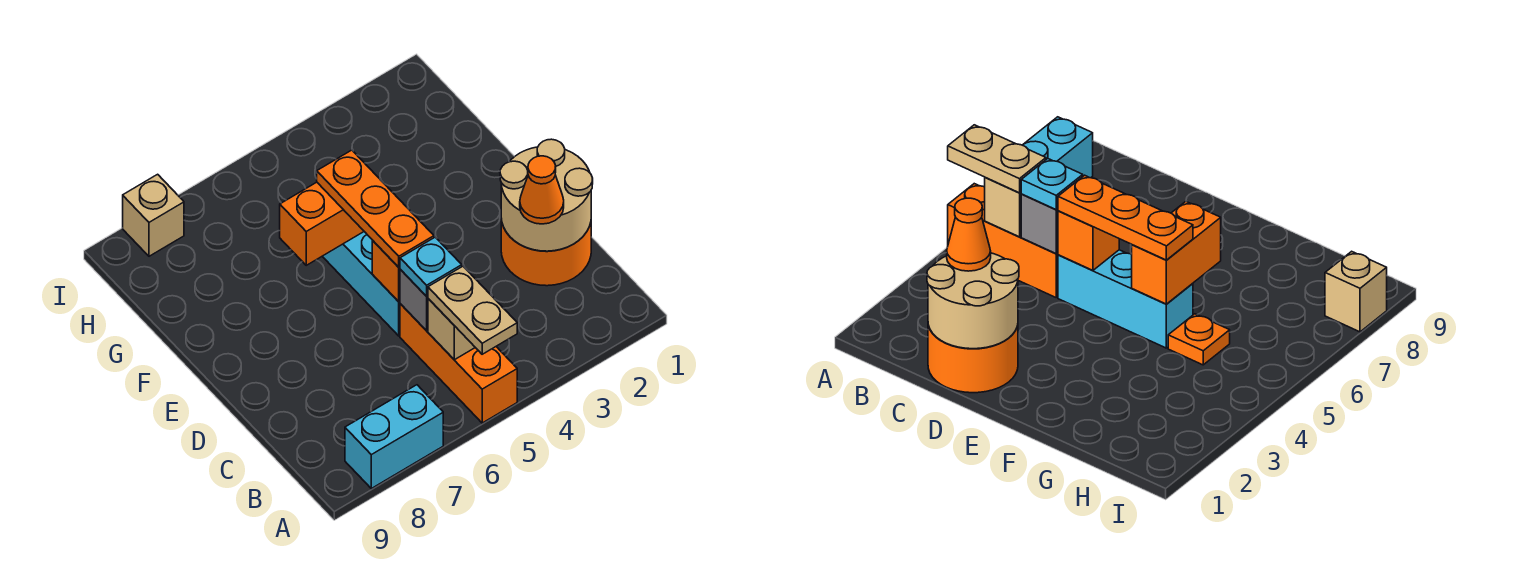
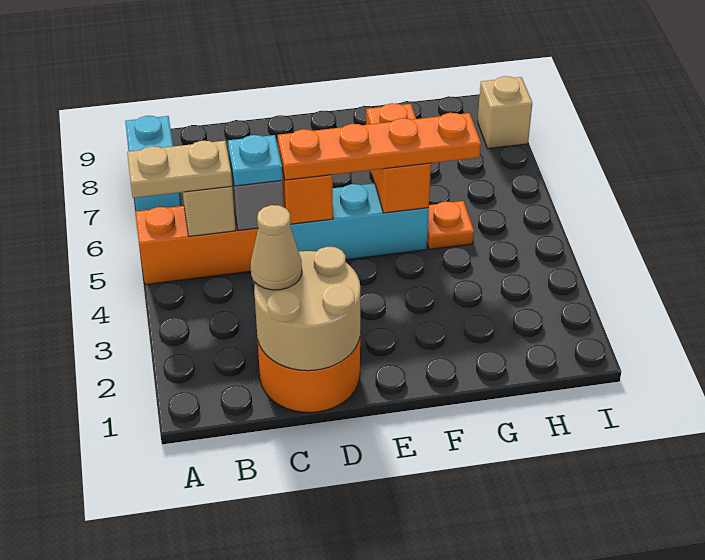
orange cone C2 level 3 -> tan cone C2 level 3
orange plate D5:F5 level 3 -> orange plate D5:G5 level 3

